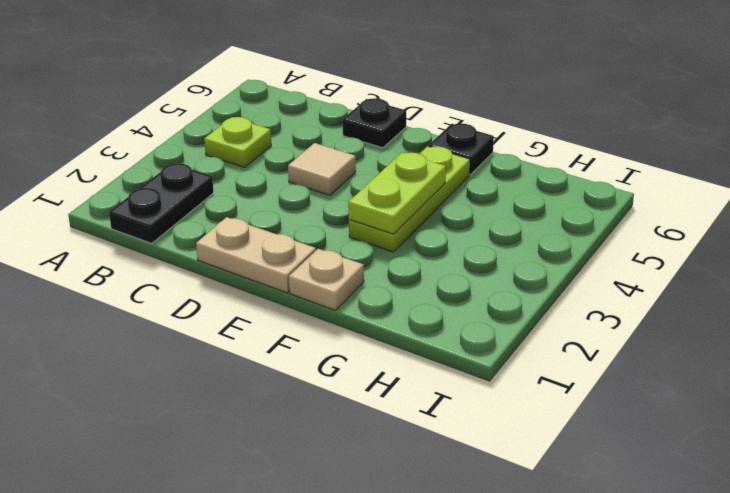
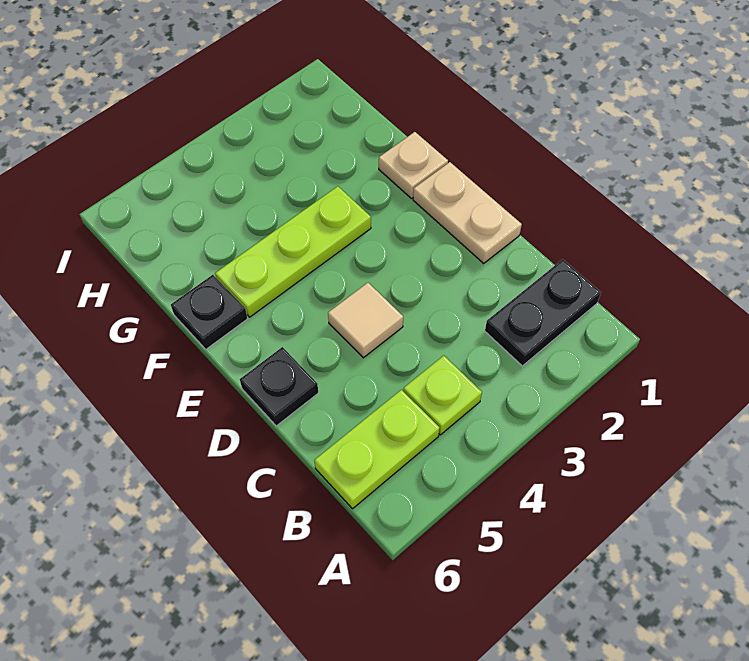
lime plate F3:F4 level 2 -> lime plate B5:B6 level 1

